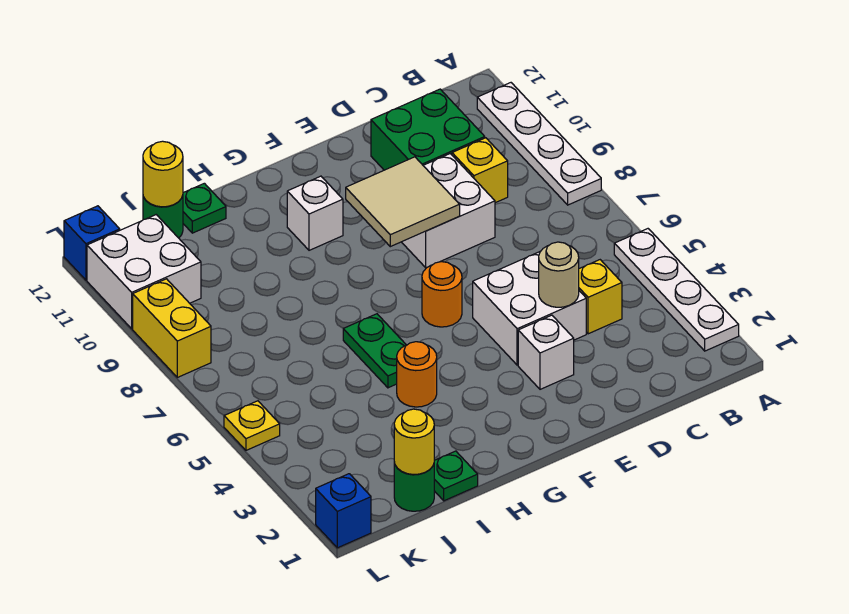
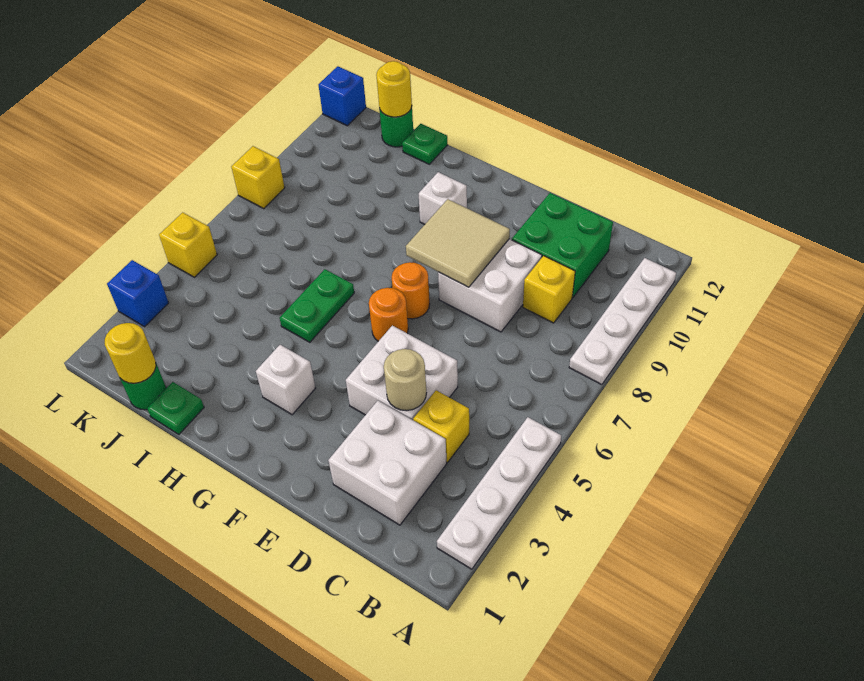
white brick E3 level 1 -> white brick G3 level 1
orange round brick H4 level 1 -> orange round brick F7 level 1
white brick K10:L11 level 1 -> white brick C2:D3 level 1
blue brick L1 level 1 -> blue brick L3 level 1
yellow plate L5 level 1 -> yellow brick L5 level 1
yellow brick L8:L9 level 1 -> yellow brick L8 level 1

